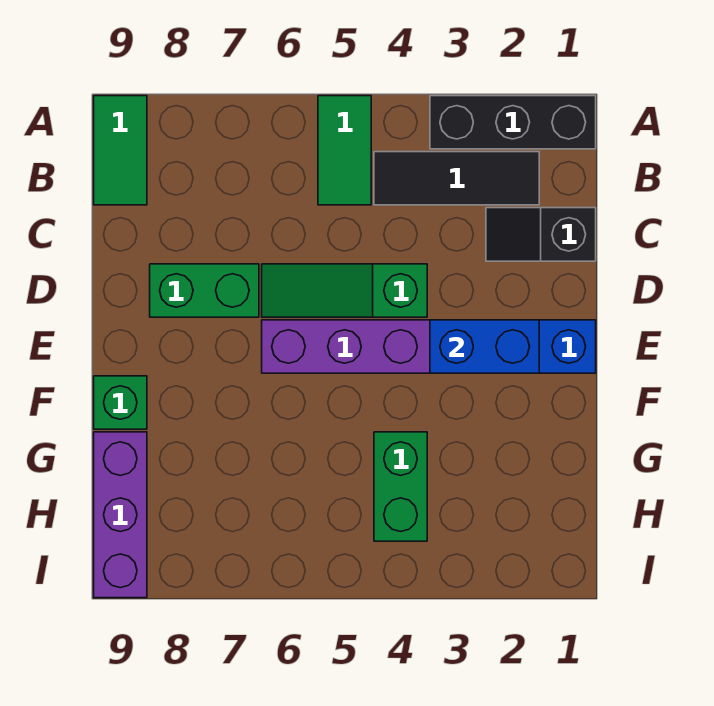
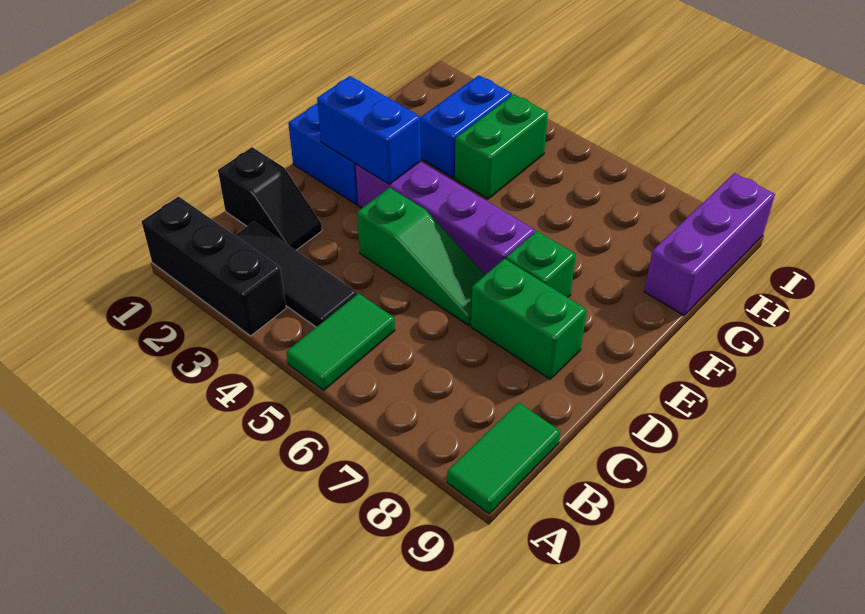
green brick F9 level 1 -> green brick E7 level 1
none -> blue brick G3:H3 level 1

